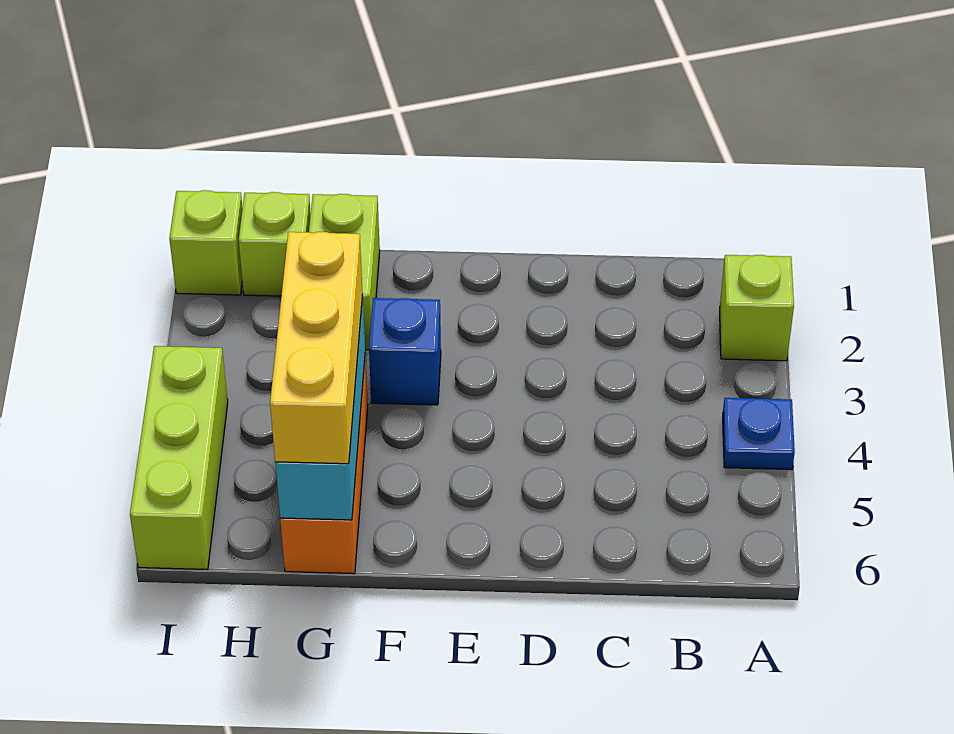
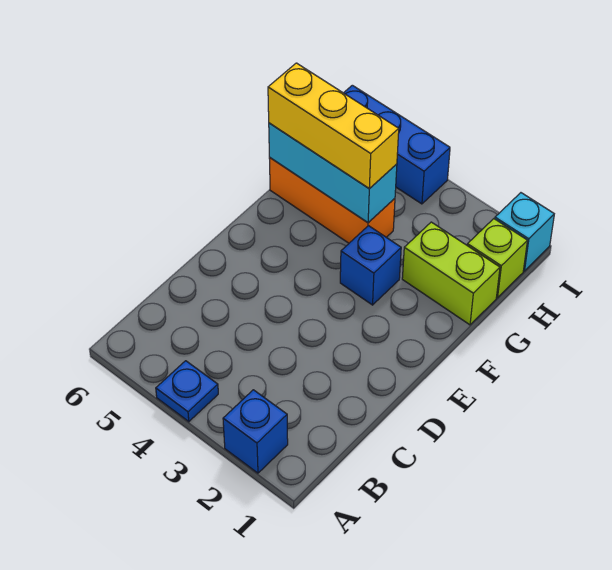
lime brick A2 level 1 -> blue brick A2 level 1
lime brick I1 level 1 -> cyan brick I1 level 1
lime brick I4:I6 level 1 -> blue brick I4:I6 level 1

